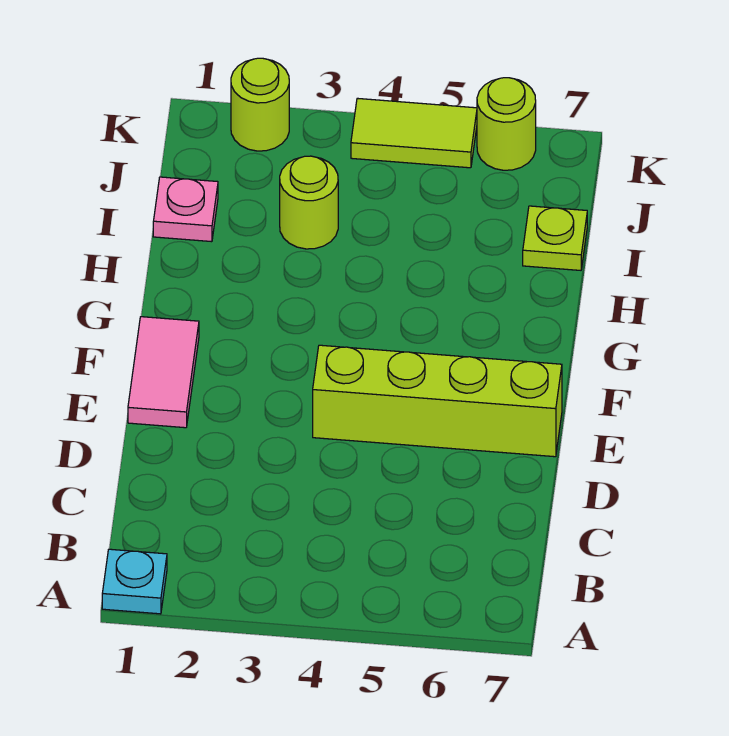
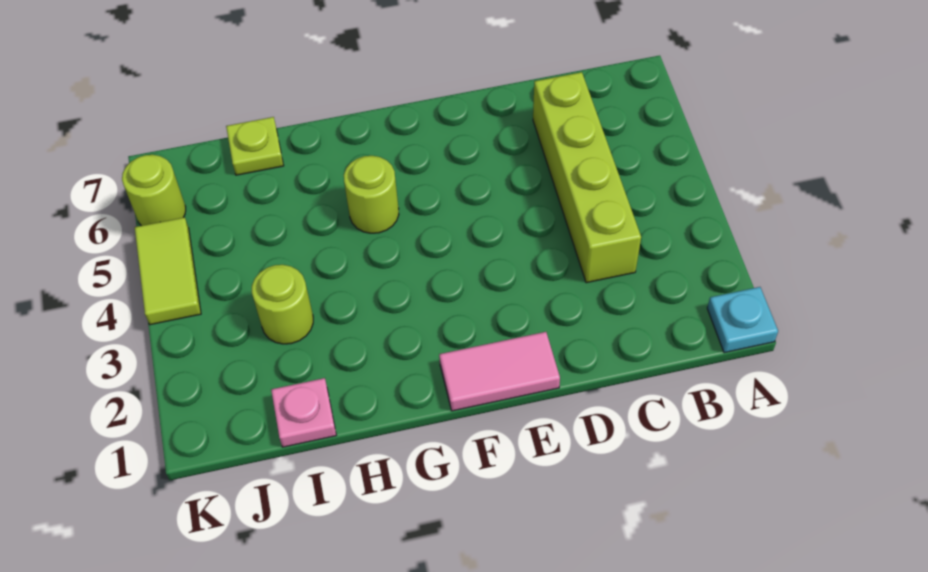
lime brick E4:E7 level 1 -> lime brick C3:C6 level 1
lime round brick K2 level 1 -> lime round brick G5 level 1

